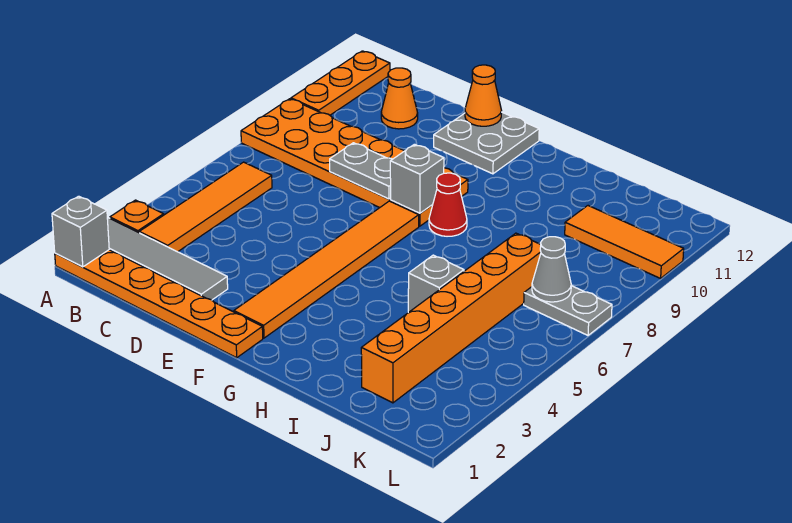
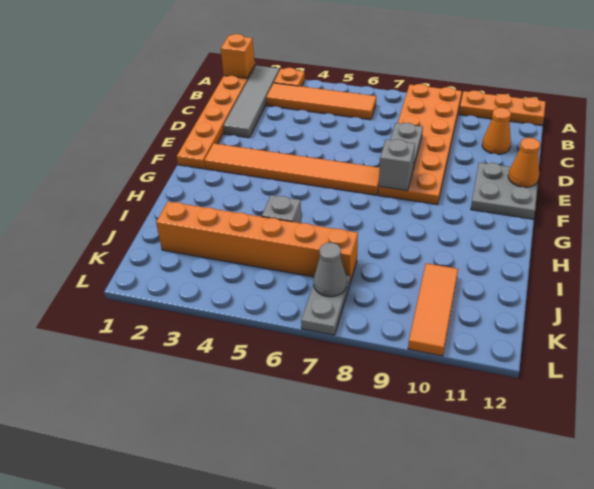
grey brick A1 level 2 -> orange brick A1 level 2
red cone G8 level 1 -> none

